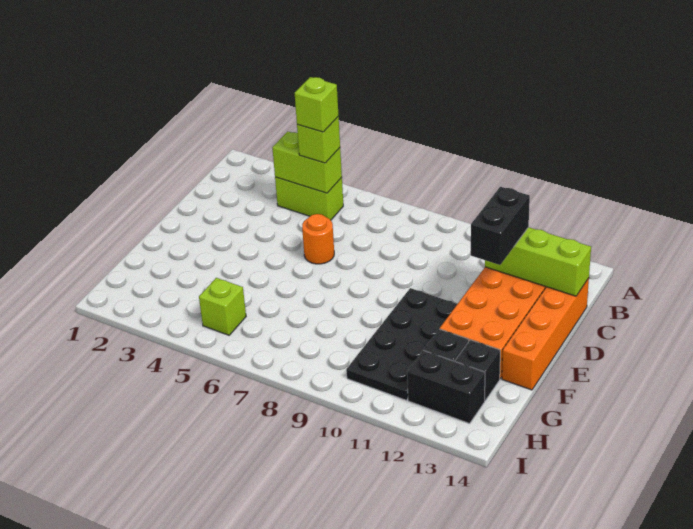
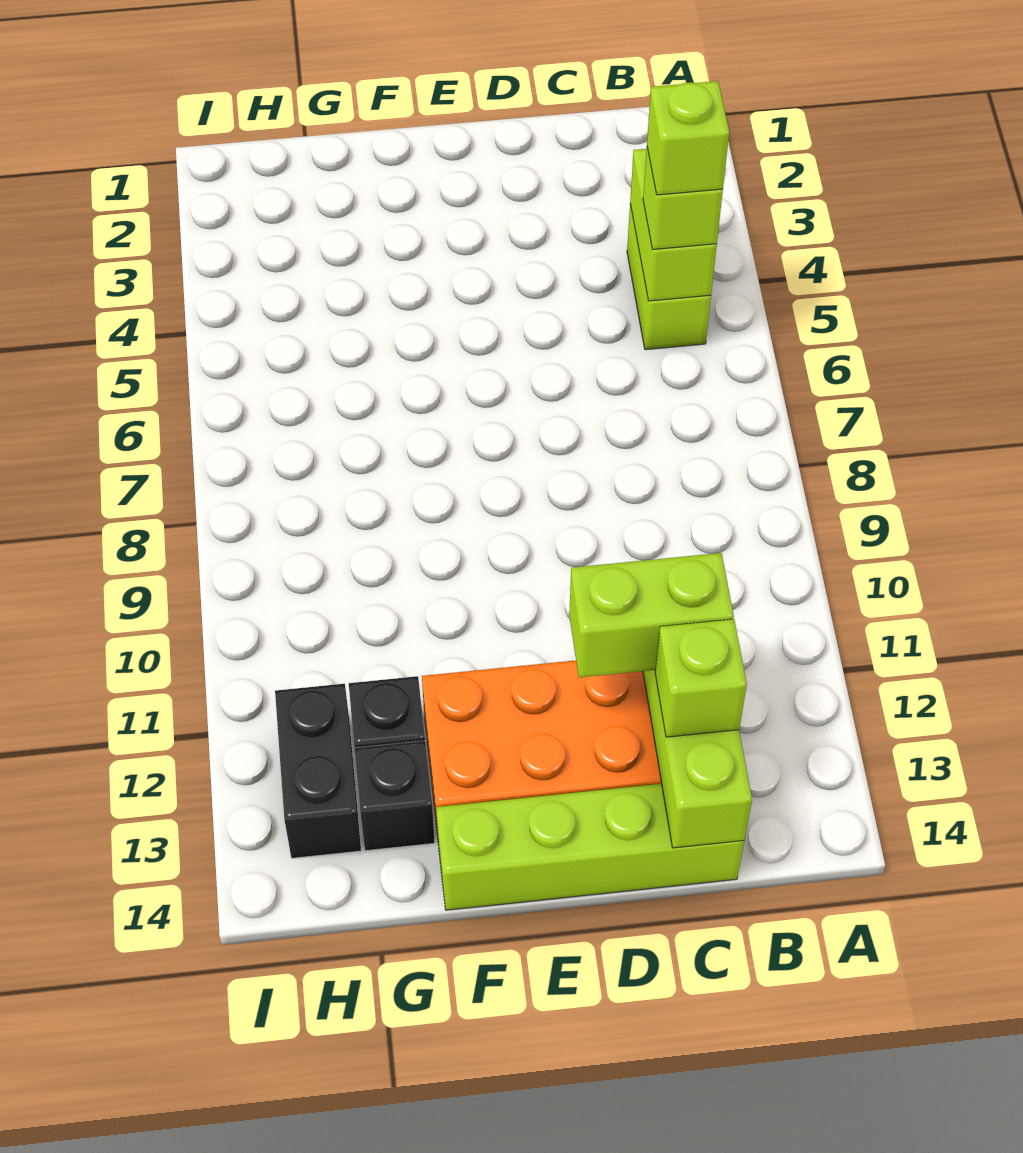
black brick C12:D12 level 3 -> lime brick C12:D12 level 3
orange brick C14:F14 level 1 -> lime brick C14:F14 level 1
orange round brick D6 level 1 -> none
black plate E10:H11 level 1 -> none
lime brick H5 level 1 -> lime brick C13 level 3

